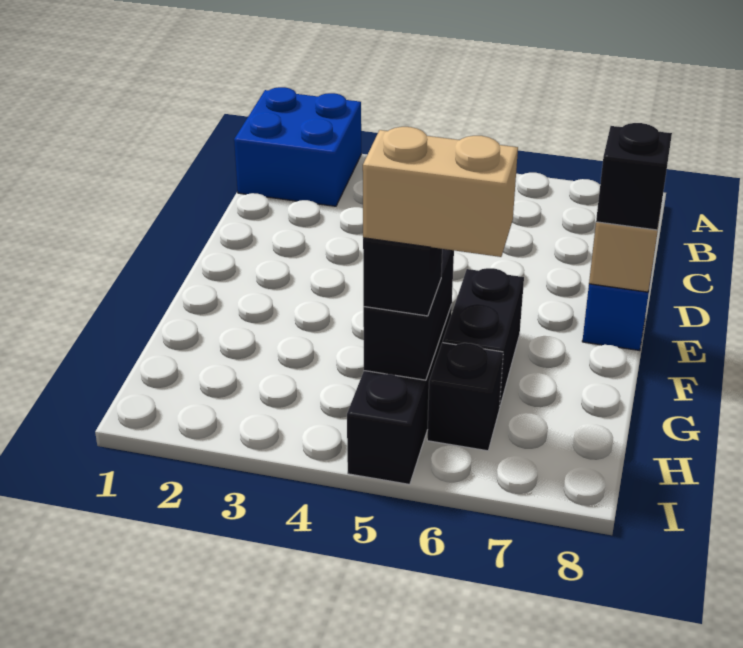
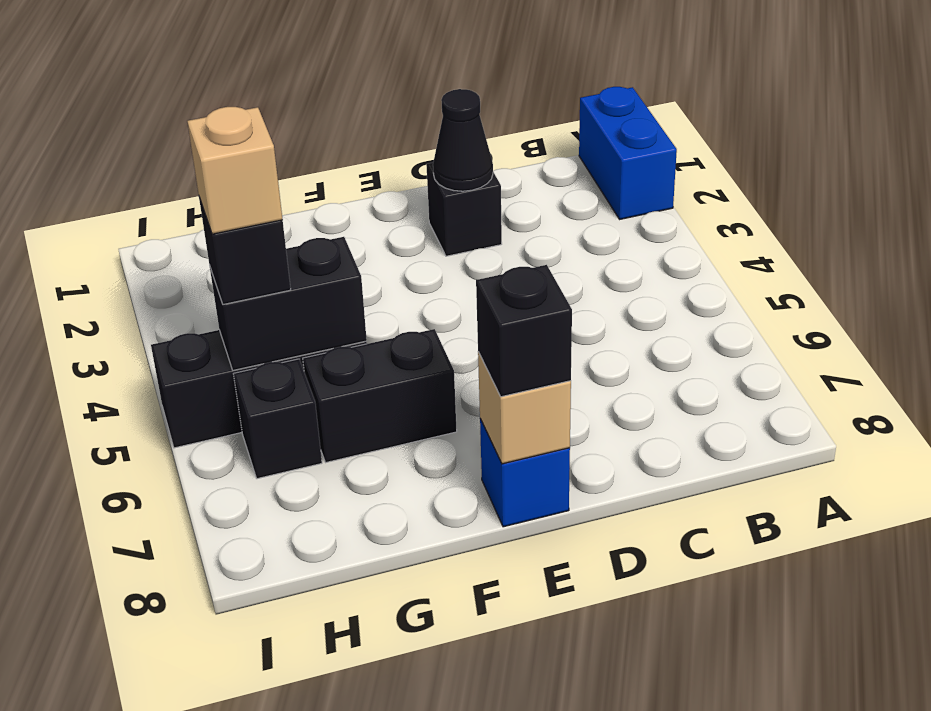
blue brick A1:B2 level 1 -> blue brick A1:A2 level 1
none -> black brick D2 level 1
none -> black cone D2 level 2
tan brick H5:H6 level 4 -> tan brick H5 level 4

